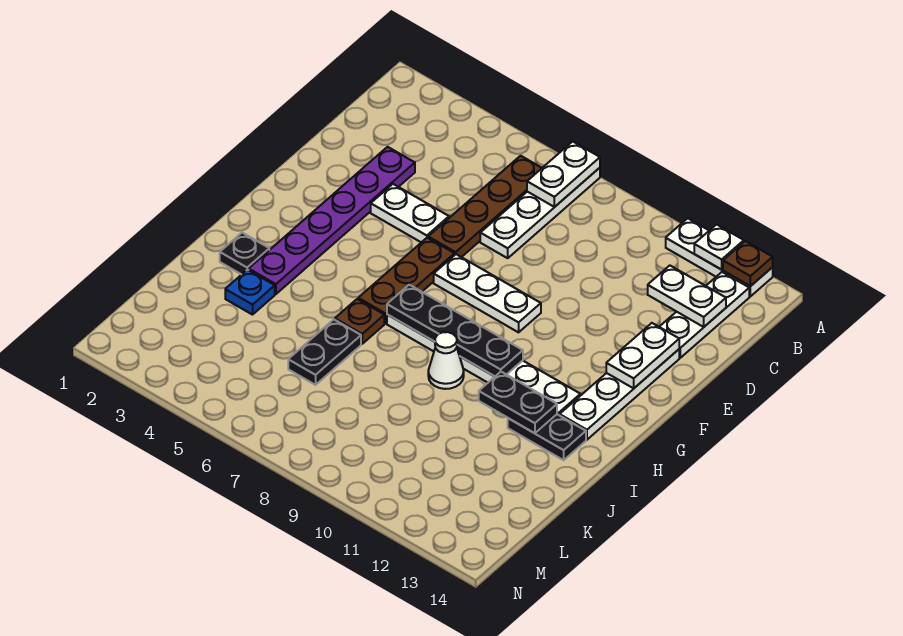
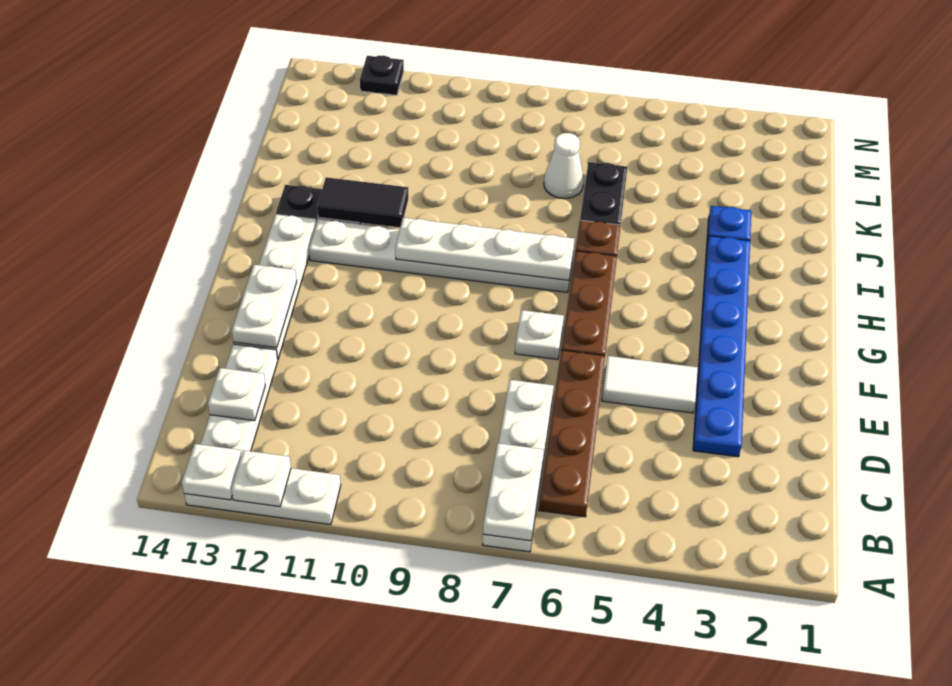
brown plate A13 level 2 -> white plate A13 level 2
white plate C12:C13 level 2 -> white plate C13 level 2
purple plate D3:I3 level 1 -> blue plate D3:I3 level 1
white plate E4:E5 level 1 -> white tile E4:E5 level 1
white plate F7:F9 level 1 -> white plate F7 level 1
black plate H7:H10 level 2 -> white plate H7:H10 level 2
black plate I2 level 1 -> black plate N12 level 1
white cone I9 level 1 -> white cone K7 level 1
black plate I11:I12 level 2 -> black tile I11:I12 level 2

